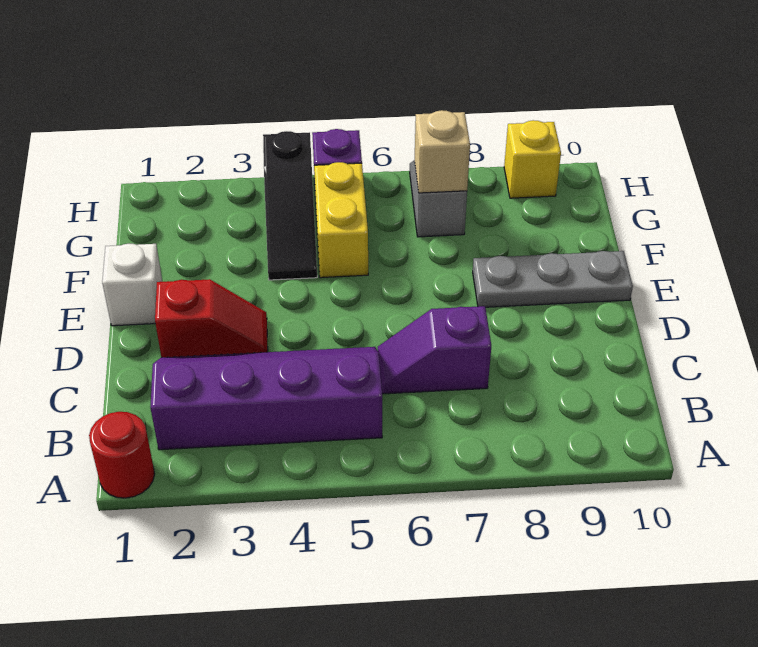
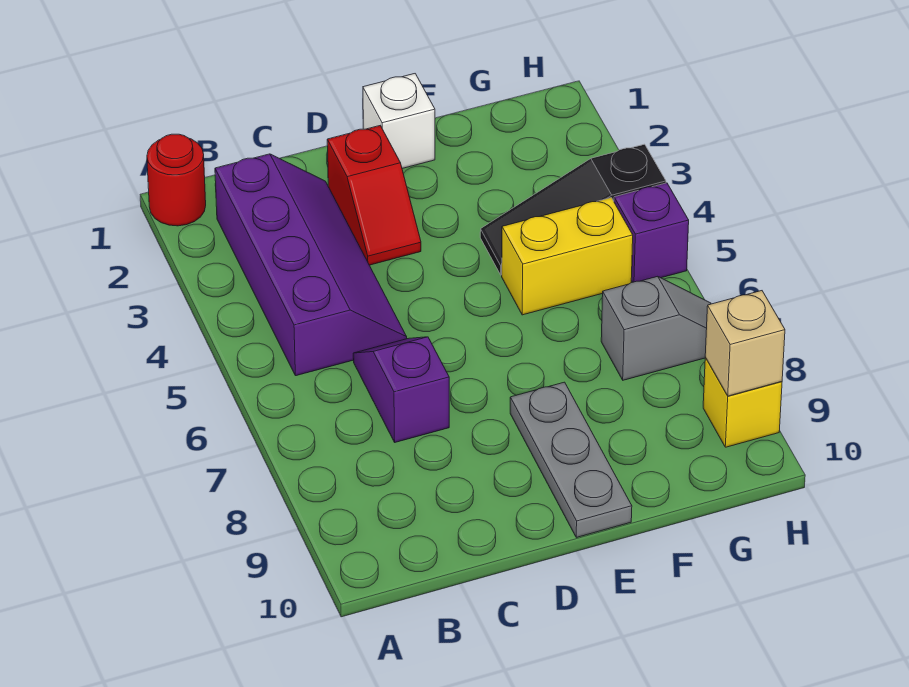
tan brick G7 level 2 -> tan brick H9 level 2

